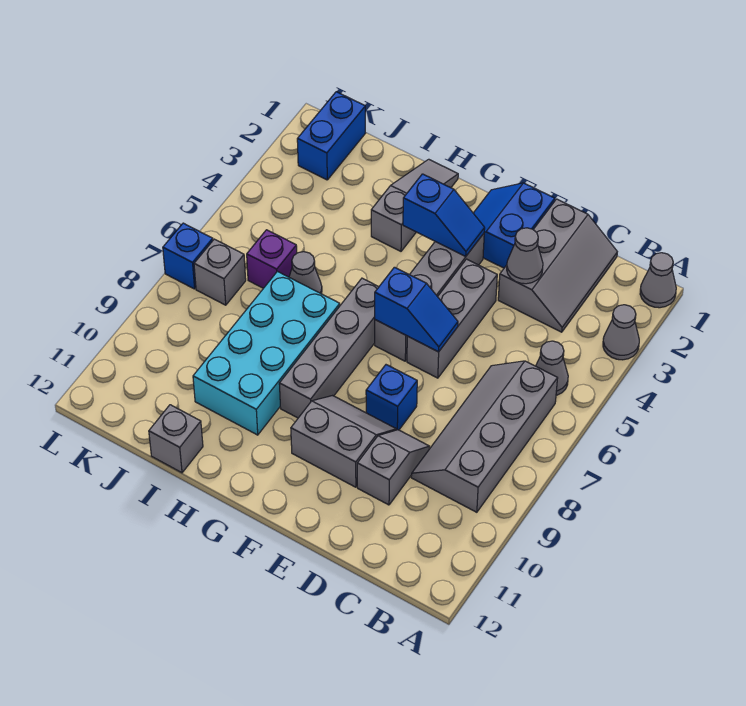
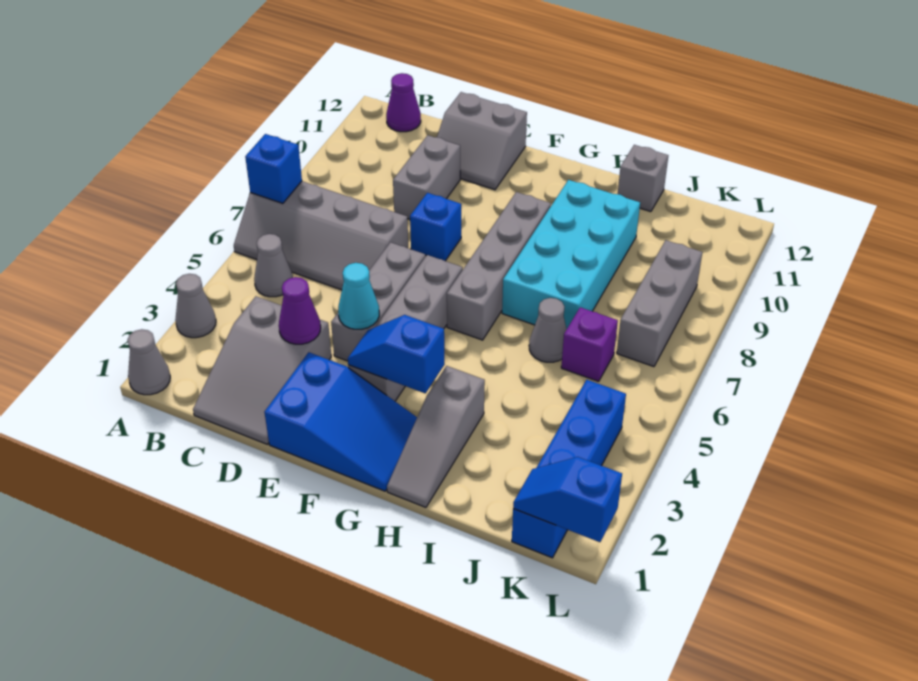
grey slope B6:C9 level 1 top B -> grey slope A6:D7 level 1 top 7
none -> purple cone B12 level 1
grey slope C1:D3 level 1 top D -> grey slope C1:D3 level 1 top 3
grey cone D3 level 2 -> purple cone D3 level 2
grey slope D9:D10 level 1 top 10 -> grey brick D9:D10 level 1
blue slope E1:F2 level 1 top E -> blue slope E1:G2 level 1 top E
none -> cyan cone E4 level 2
blue slope E6:F6 level 2 top F -> blue slope K1:L1 level 2 top L
grey slope E9:F10 level 1 top 10 -> grey slope D11:E12 level 1 top 12
blue brick K1:K2 level 1 -> blue brick K1:K4 level 1
grey brick K7 level 1 -> grey brick K7:K9 level 1
blue brick L7 level 1 -> blue brick A7 level 2

